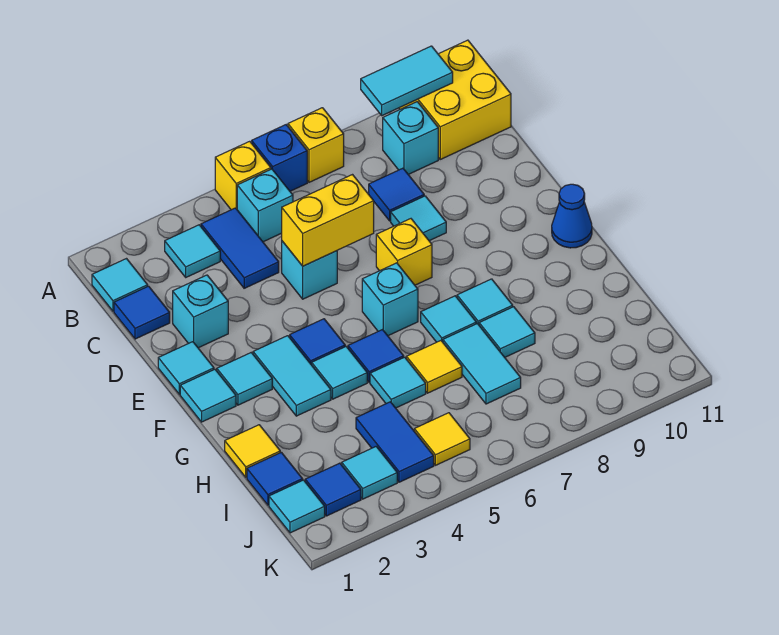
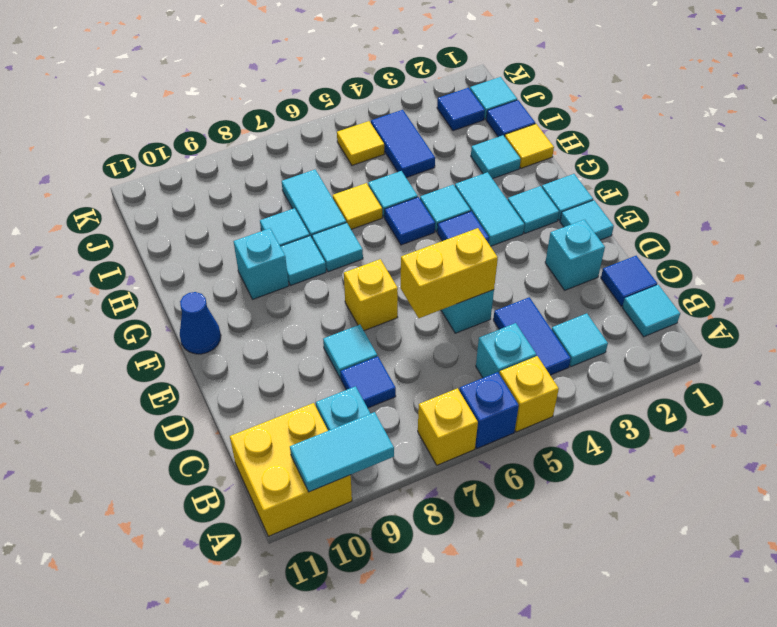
cyan brick F6 level 1 -> cyan brick G9 level 1
cyan tile J3 level 1 -> cyan tile H2 level 1

